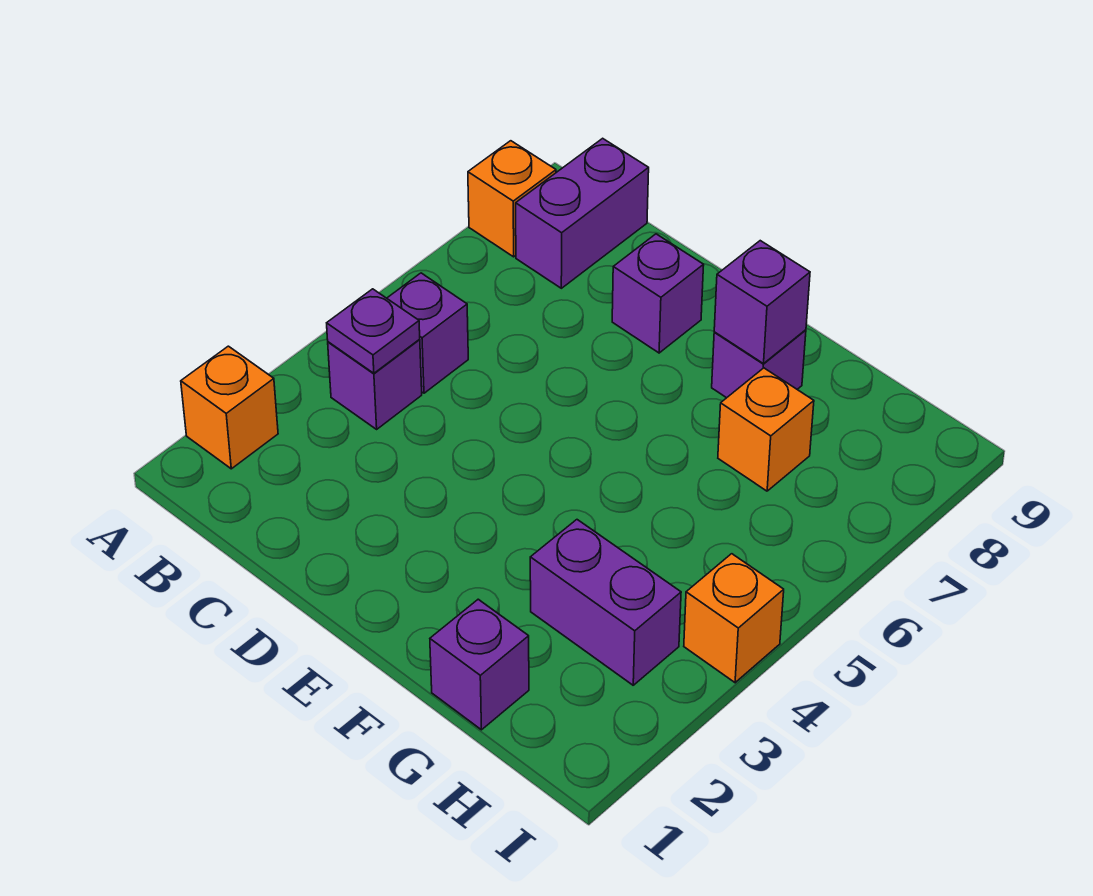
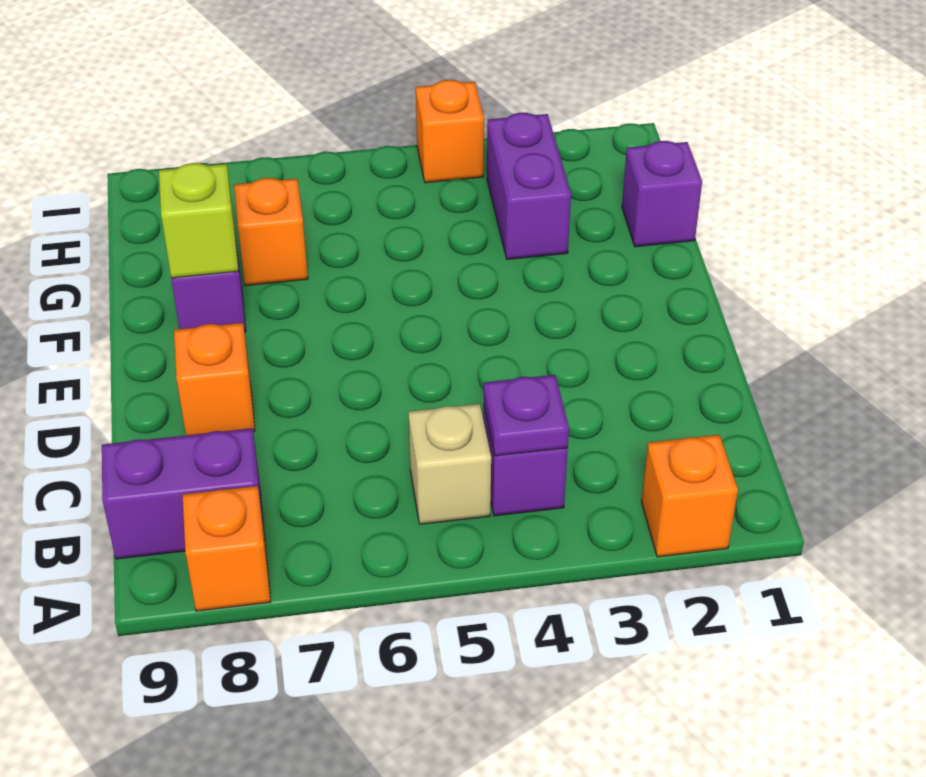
purple brick B5 level 1 -> tan brick B5 level 1
purple brick D8 level 1 -> orange brick D8 level 1
purple brick F8 level 2 -> lime brick F8 level 2

